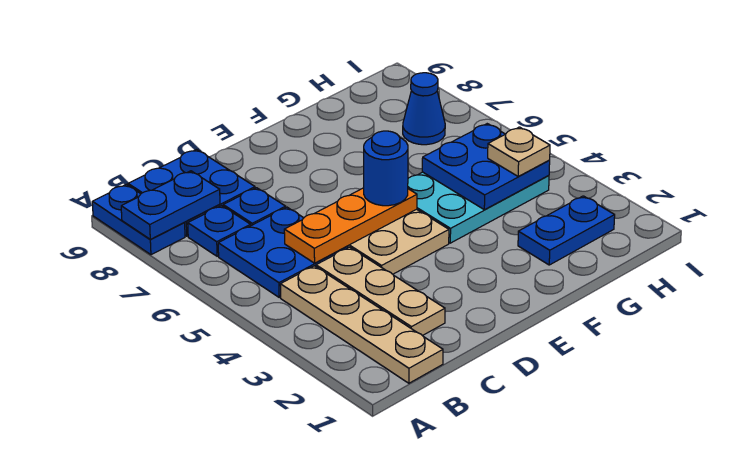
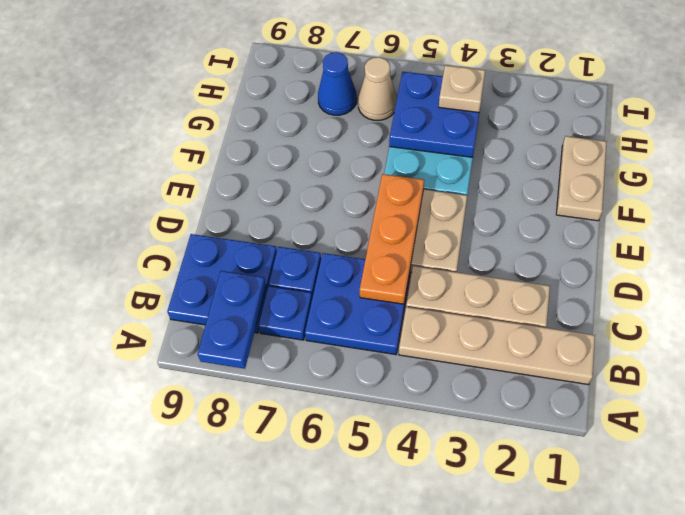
blue plate A8:A9 level 1 -> none
blue round brick E5 level 3 -> none
none -> tan plate F1:G1 level 1
blue plate G2:H2 level 1 -> none
none -> tan cone H6 level 1

